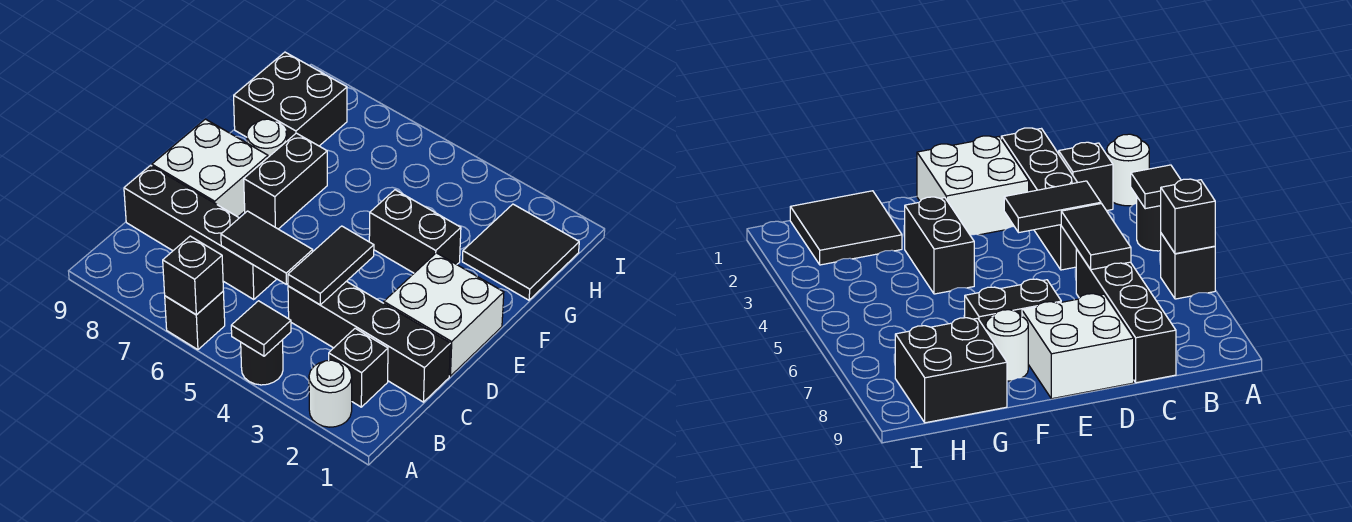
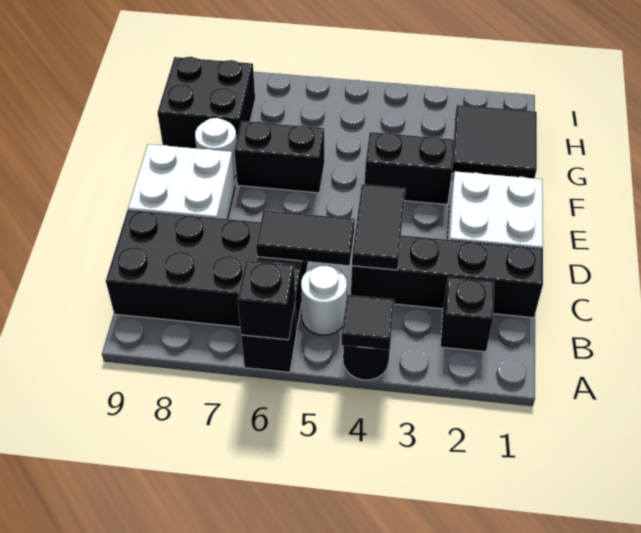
white round brick A2 level 1 -> white round brick B5 level 1
black brick C6:C9 level 1 -> black brick B6:C9 level 1
black brick E7:F7 level 1 -> black brick F6:F7 level 1

